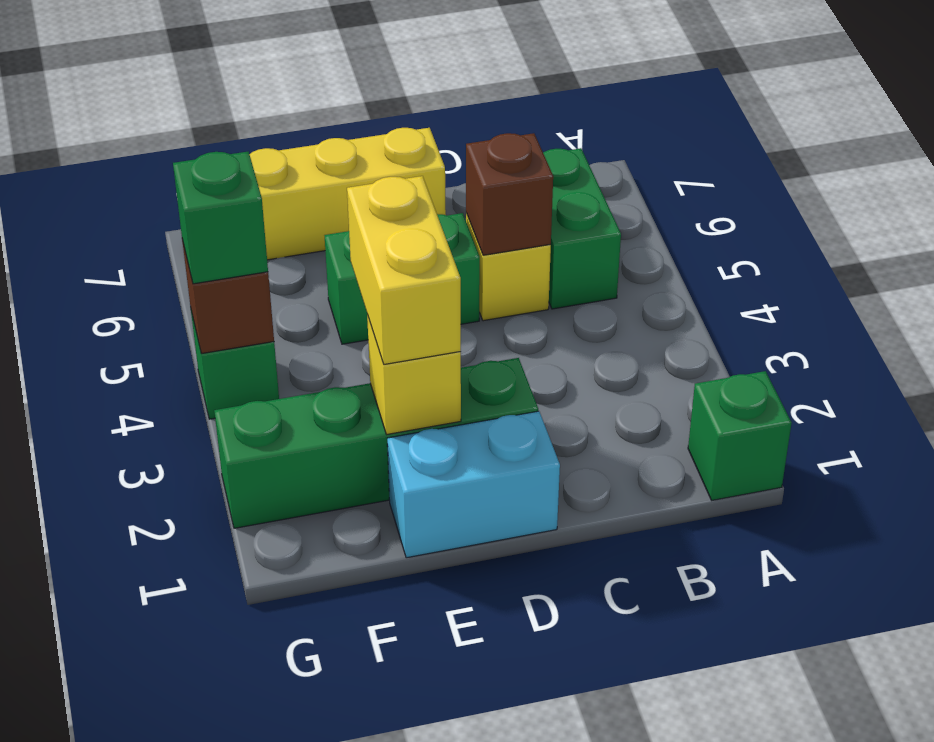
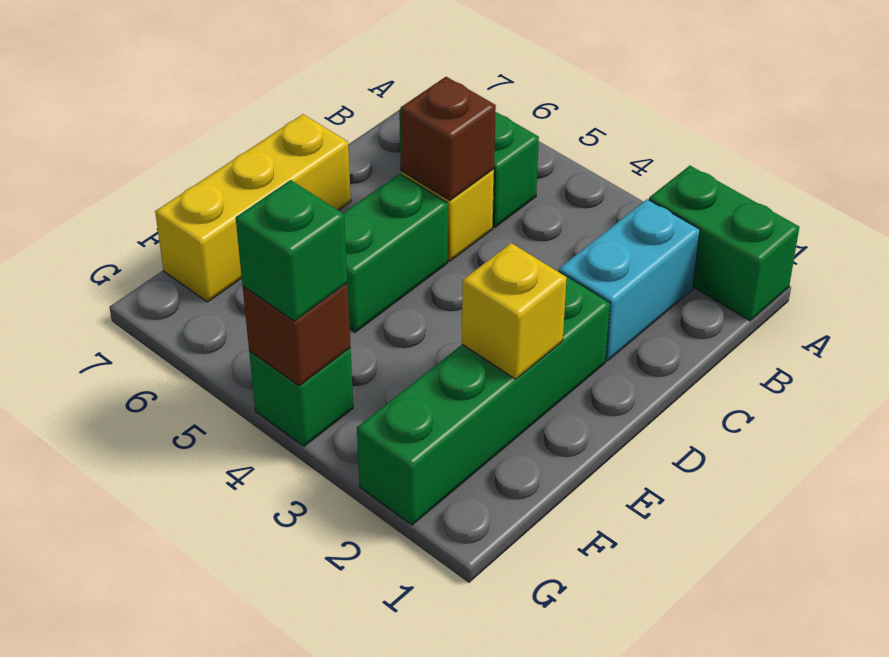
green brick A1 level 1 -> green brick A1:A2 level 1
cyan brick D1:E1 level 1 -> cyan brick B2:C2 level 1
yellow brick E2:E3 level 3 -> none

